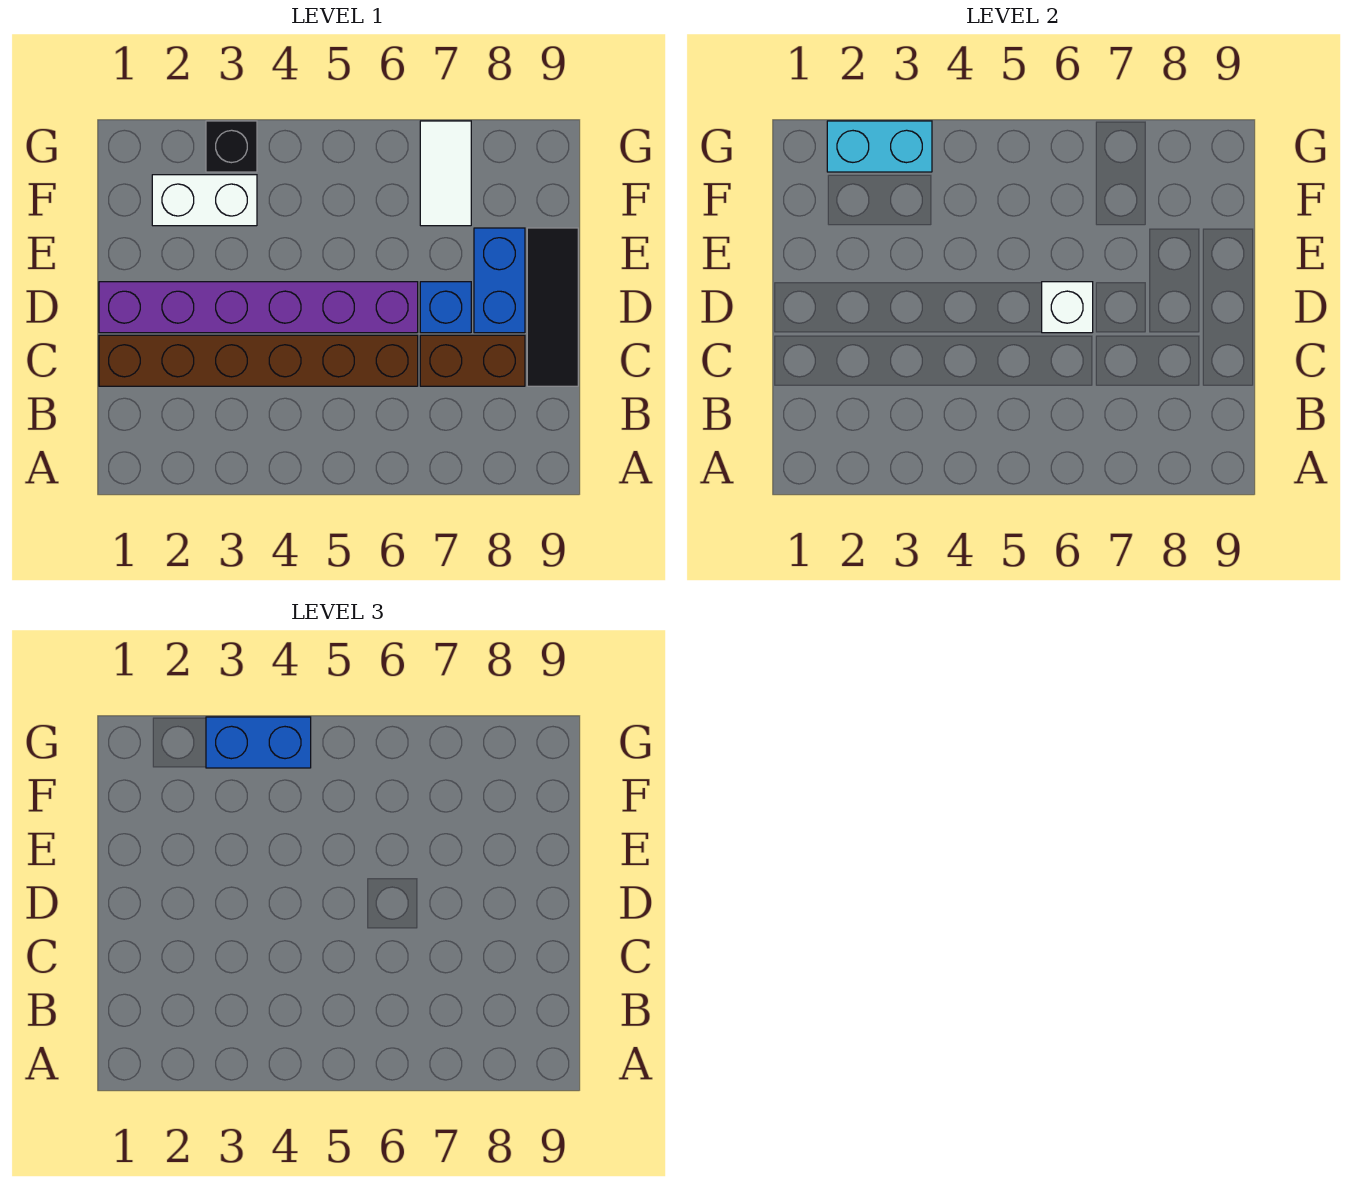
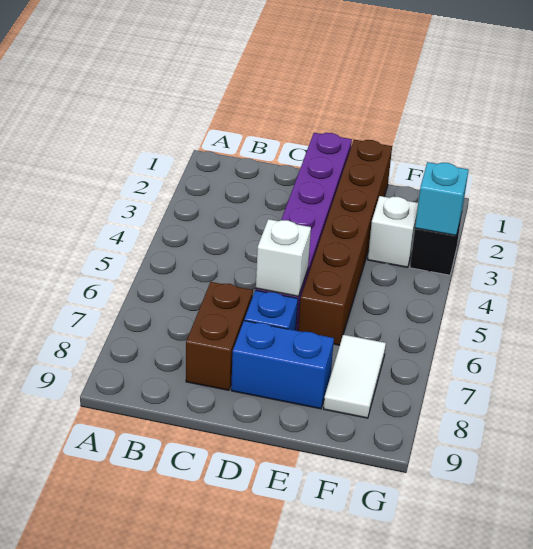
brown brick C1:C6 level 1 -> brown brick E1:E6 level 1
black tile C9:E9 level 1 -> none
white brick F2:F3 level 1 -> white brick F3 level 1
white tile F7:G7 level 1 -> white tile F7:F8 level 1
cyan brick G2:G3 level 2 -> cyan brick G3 level 2
blue brick G3:G4 level 3 -> none

